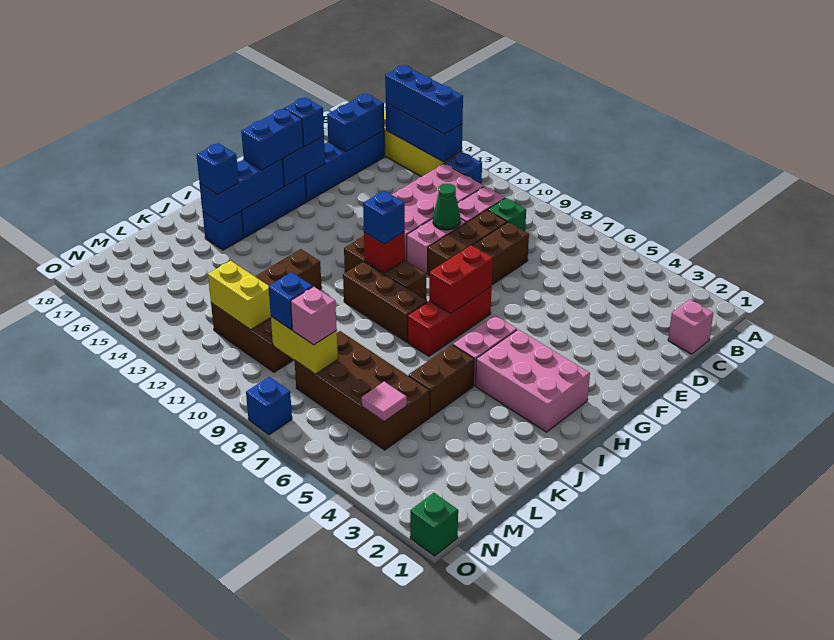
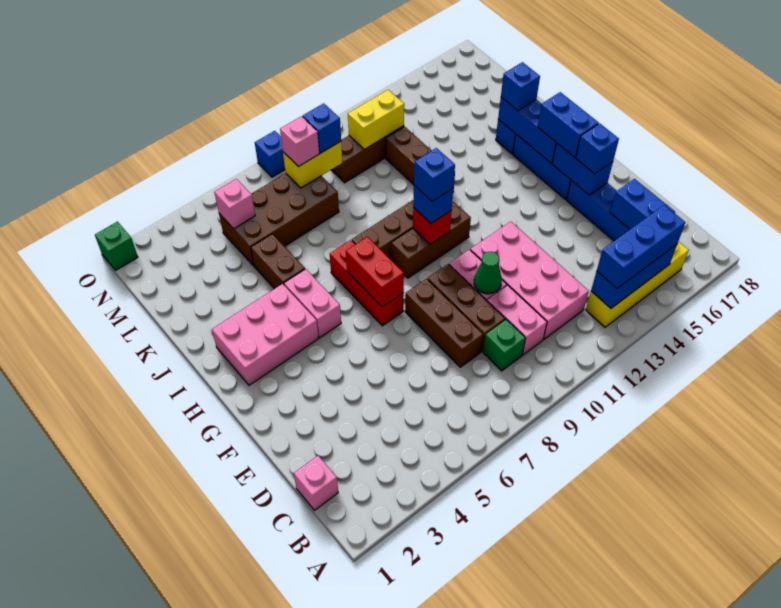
blue brick B12 level 1 -> blue brick H10 level 4
pink tile M5 level 2 -> pink brick M5 level 2

